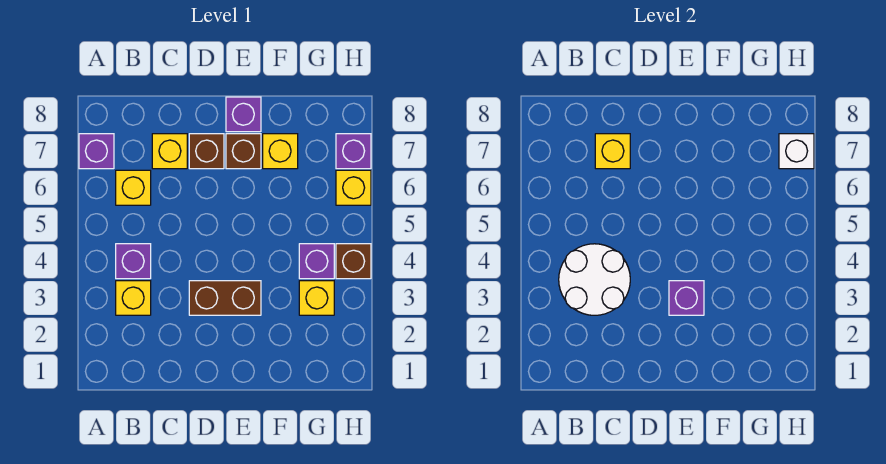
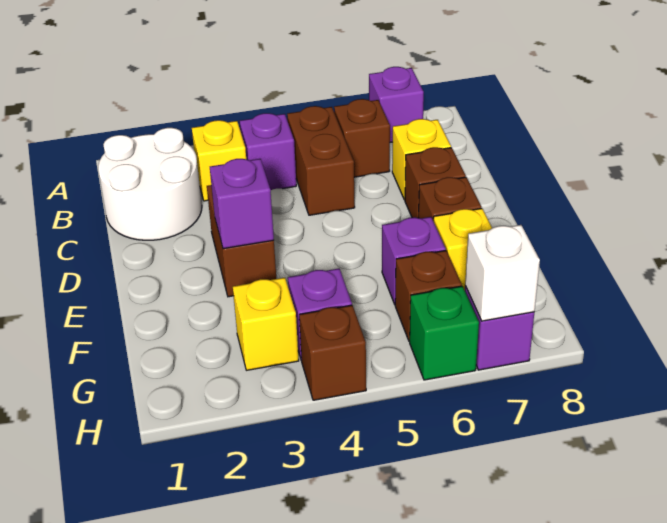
white round brick B3:C4 level 2 -> white round brick B1:C2 level 1
none -> brown brick B5:C5 level 1
yellow brick B6 level 1 -> brown brick B6 level 1
yellow brick C7 level 2 -> none
purple brick E8 level 1 -> purple brick F6 level 1
none -> brown brick G6 level 1
yellow brick H6 level 1 -> green brick H6 level 1

